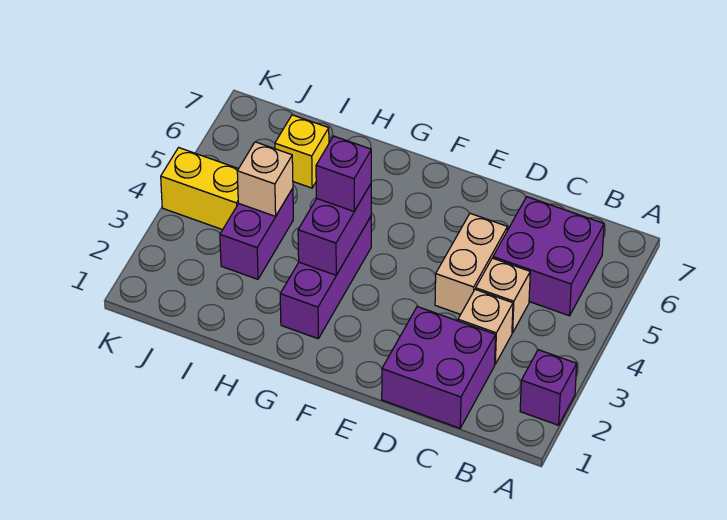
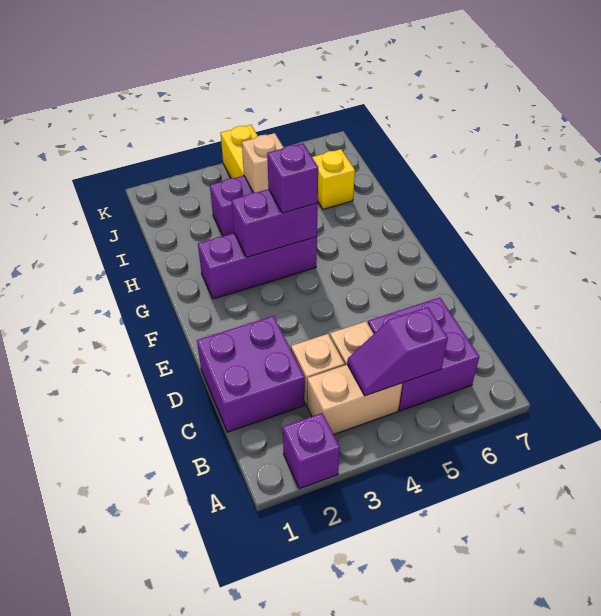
none -> purple slope B4:B5 level 2 top 5
tan brick D4:D5 level 1 -> tan brick B3:B4 level 1

